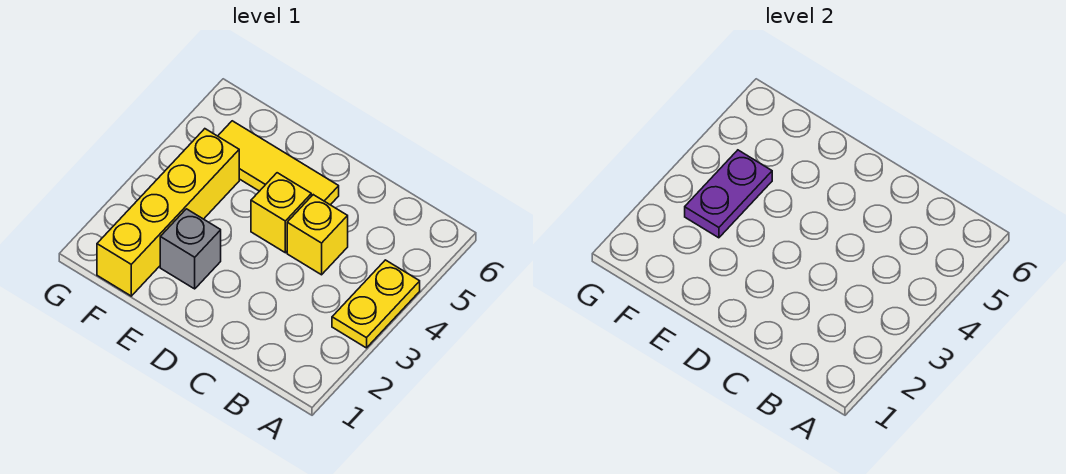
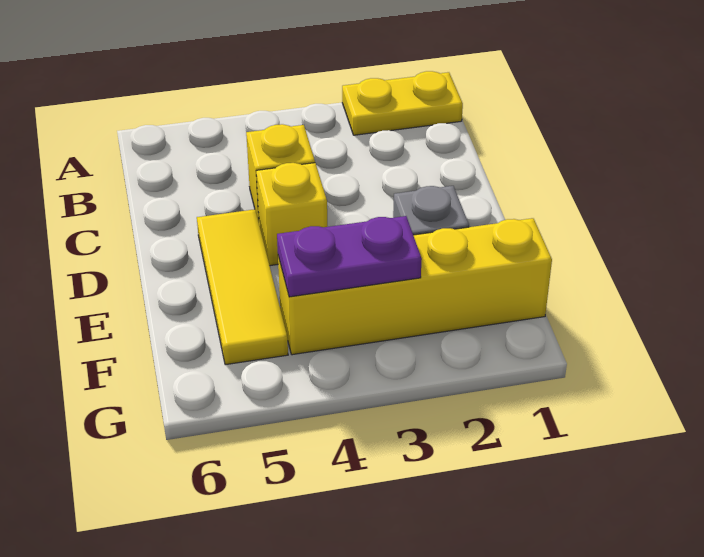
yellow plate A3:A4 level 1 -> yellow plate A1:A2 level 1

